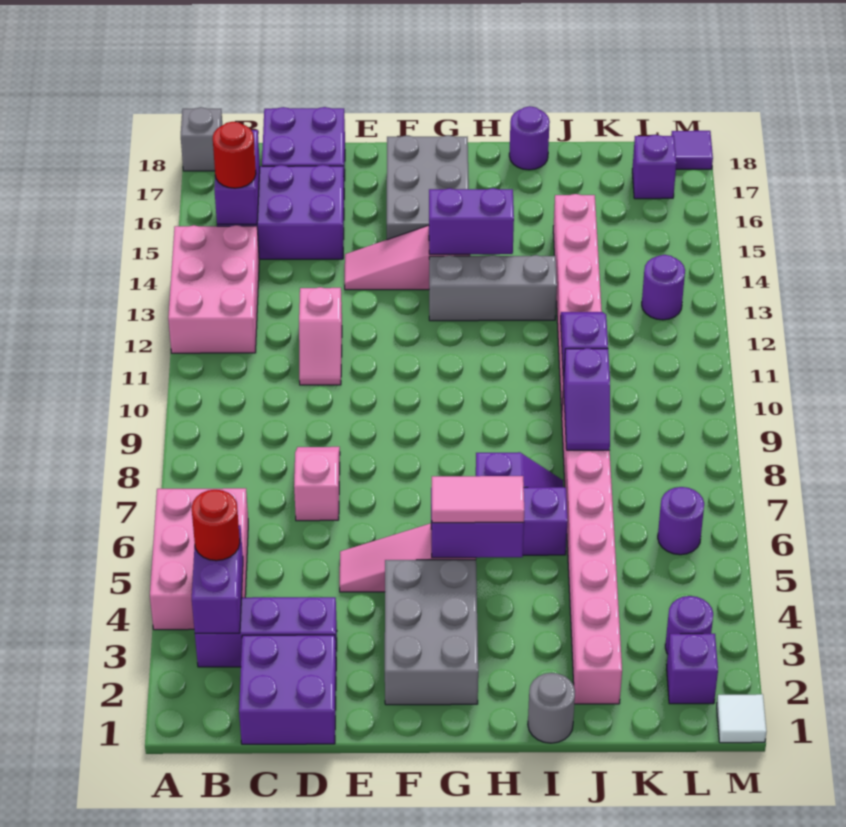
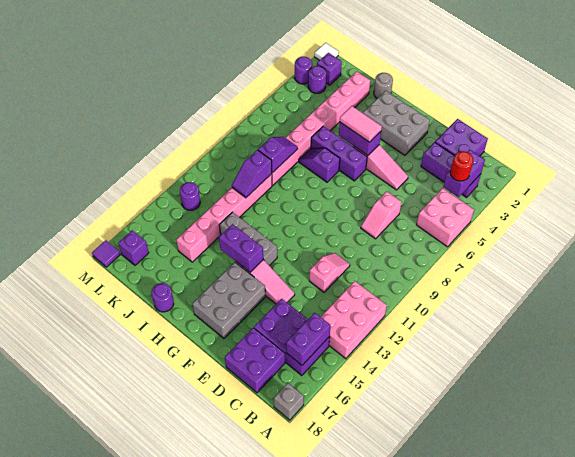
pink brick A4:B6 level 1 -> pink brick A5:B6 level 1
red round brick B15 level 3 -> none
grey brick F2:G4 level 1 -> grey brick F2:H3 level 1
purple round brick L6 level 1 -> purple round brick M3 level 1

